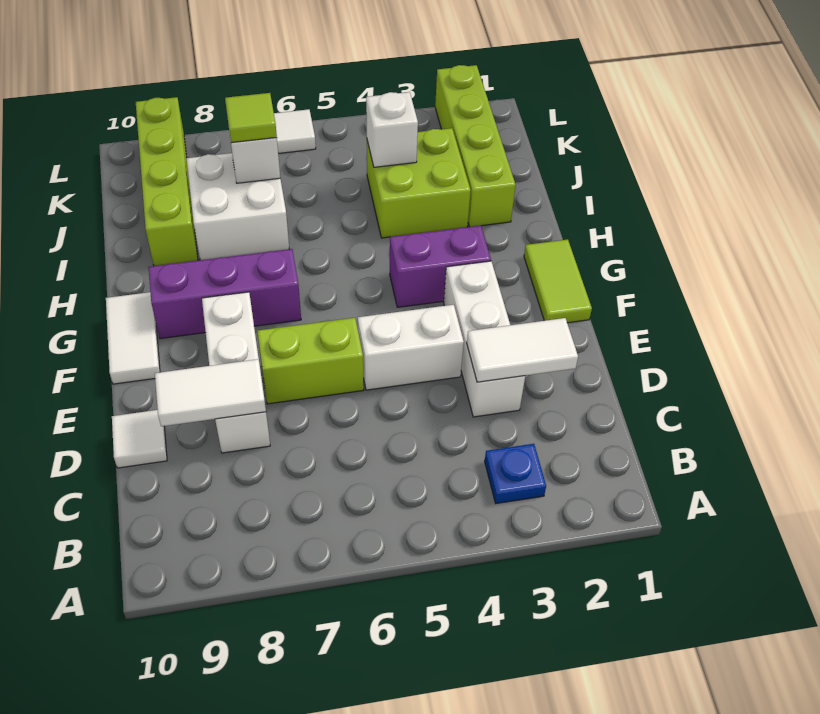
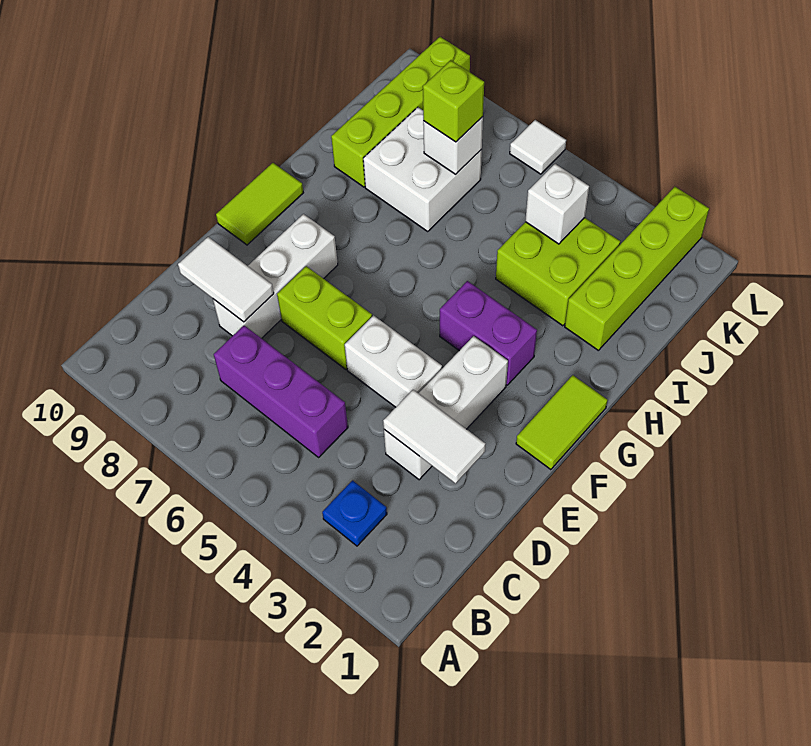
white tile D10 level 1 -> none
white tile F10:G10 level 1 -> lime tile F10:G10 level 1
purple brick G7:G9 level 1 -> purple brick C5:C7 level 1
lime tile J7 level 3 -> lime brick J7 level 3

